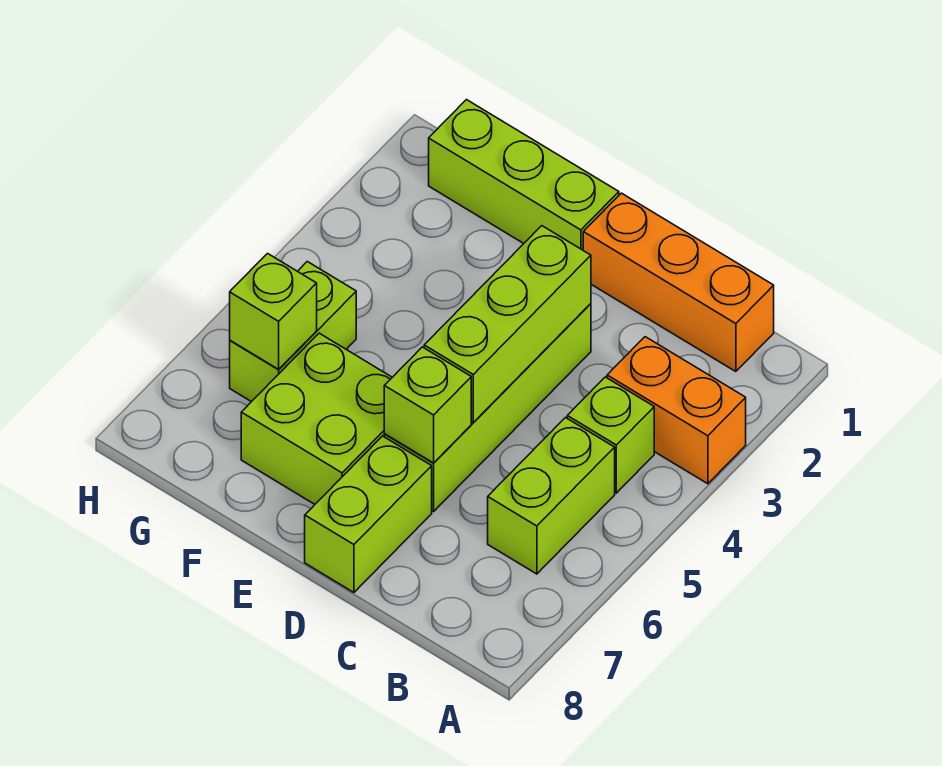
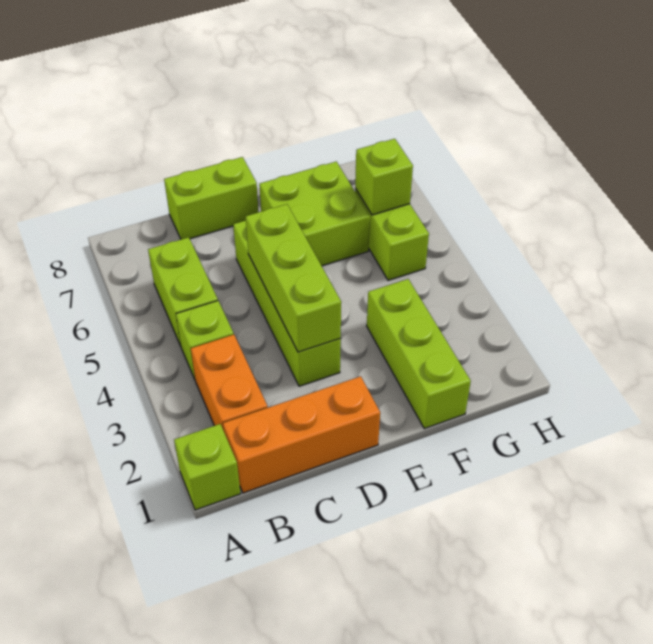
orange brick A3:B3 level 1 -> orange brick B2:B3 level 1
lime brick D6 level 2 -> lime brick A1 level 1
lime brick D7:D8 level 1 -> lime brick C8:D8 level 1
lime brick E1:G1 level 1 -> lime brick F1:F3 level 1

